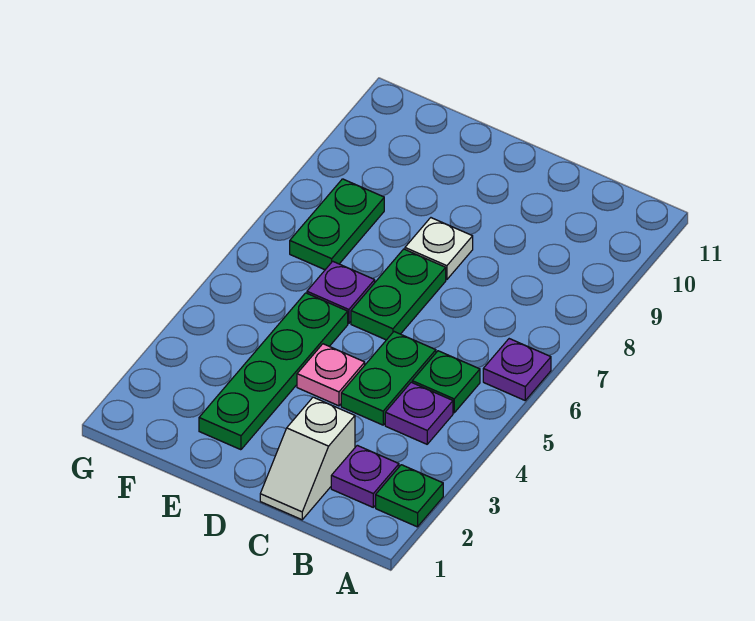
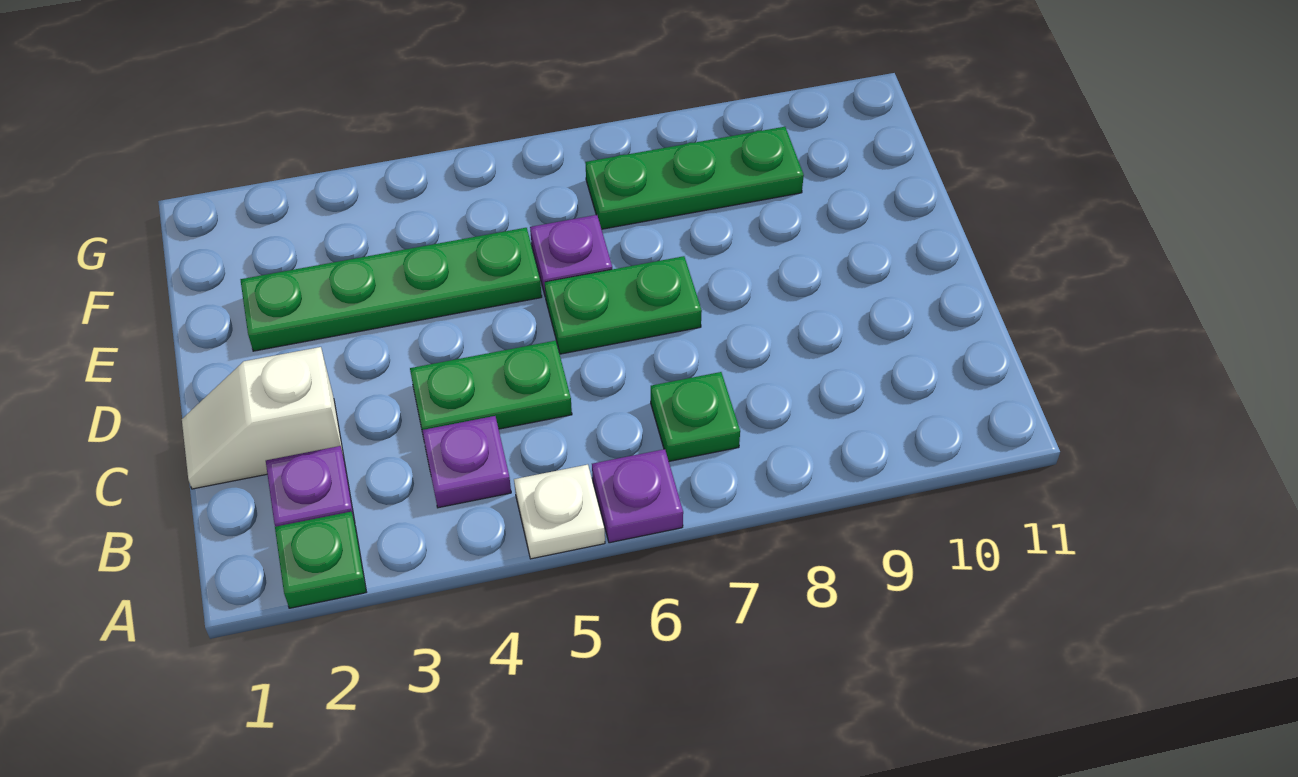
green plate B5 level 1 -> green plate B7 level 1
pink plate D4 level 1 -> none
white plate D8 level 1 -> white plate A5 level 1
green plate F7:F8 level 1 -> green plate F7:F9 level 1

